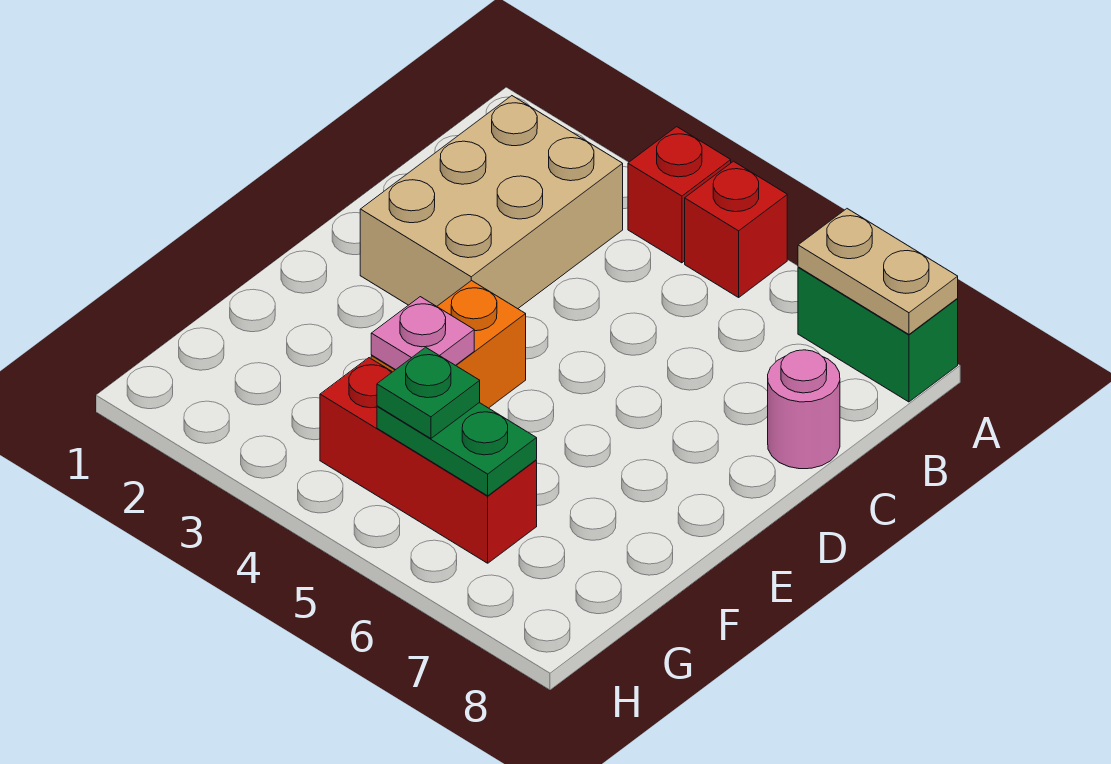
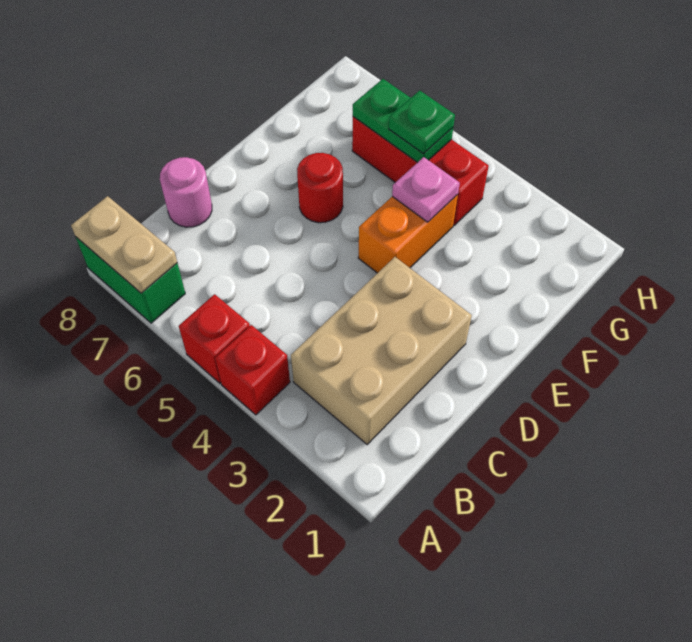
none -> red round brick E6 level 1

